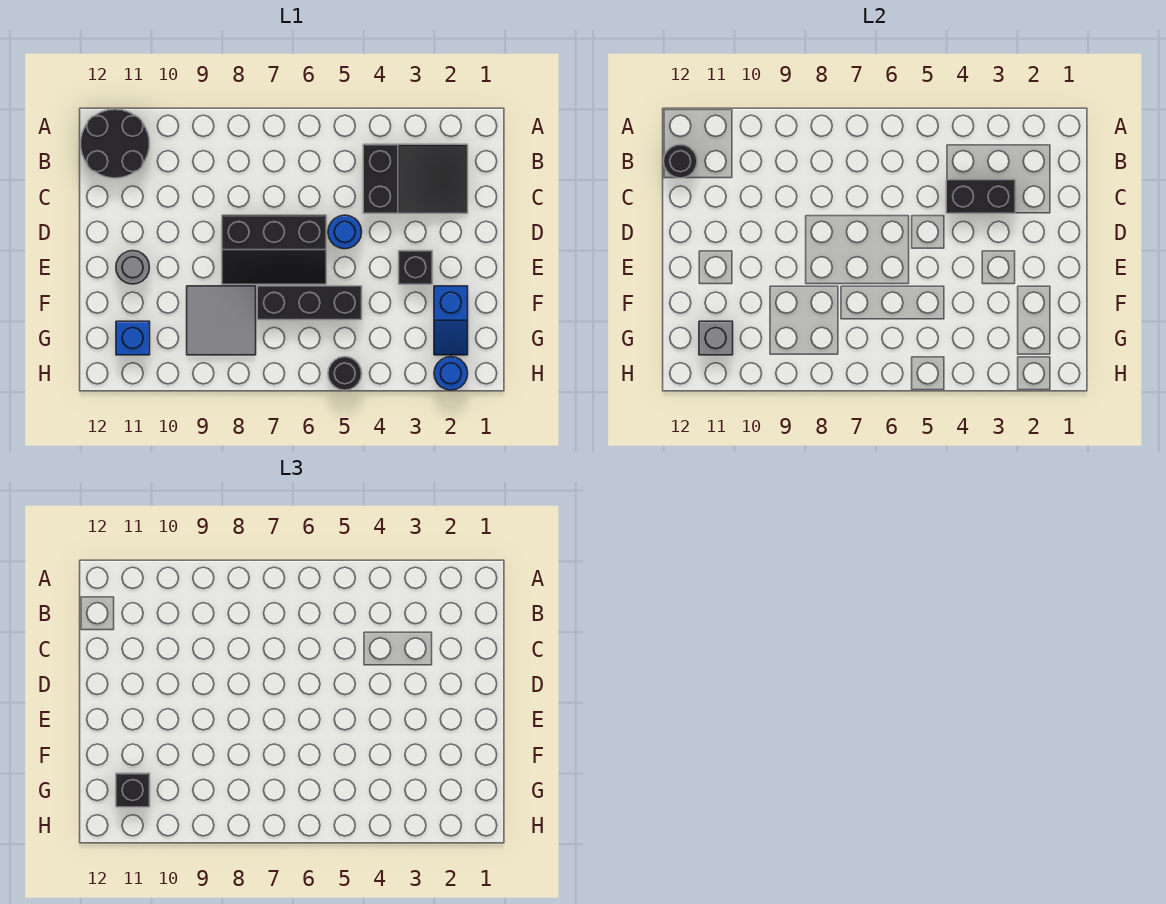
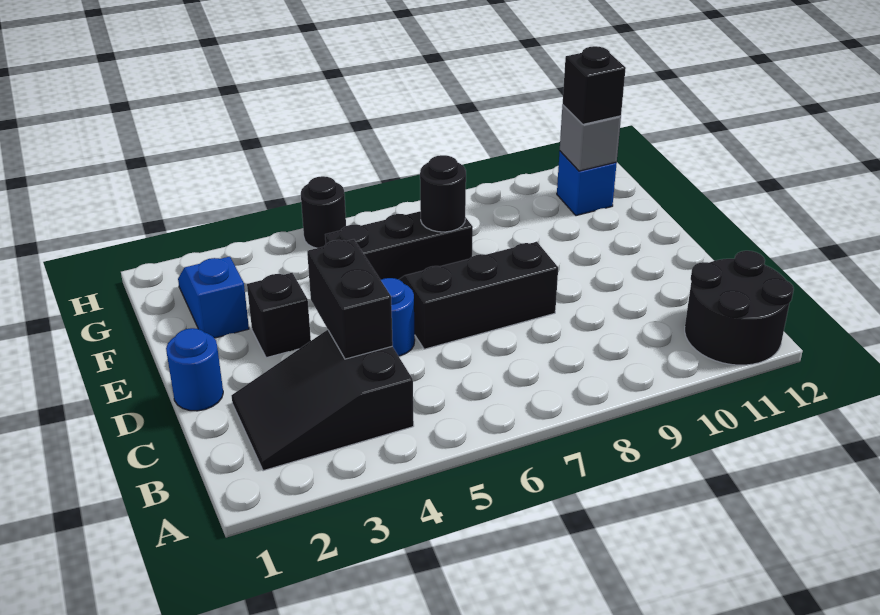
black round brick B12 level 2 -> black round brick F7 level 2
black brick C3:C4 level 2 -> black brick C4:D4 level 2
grey round brick E11 level 1 -> none
grey tile F8:G9 level 1 -> none
blue round brick H2 level 1 -> blue round brick D1 level 1

